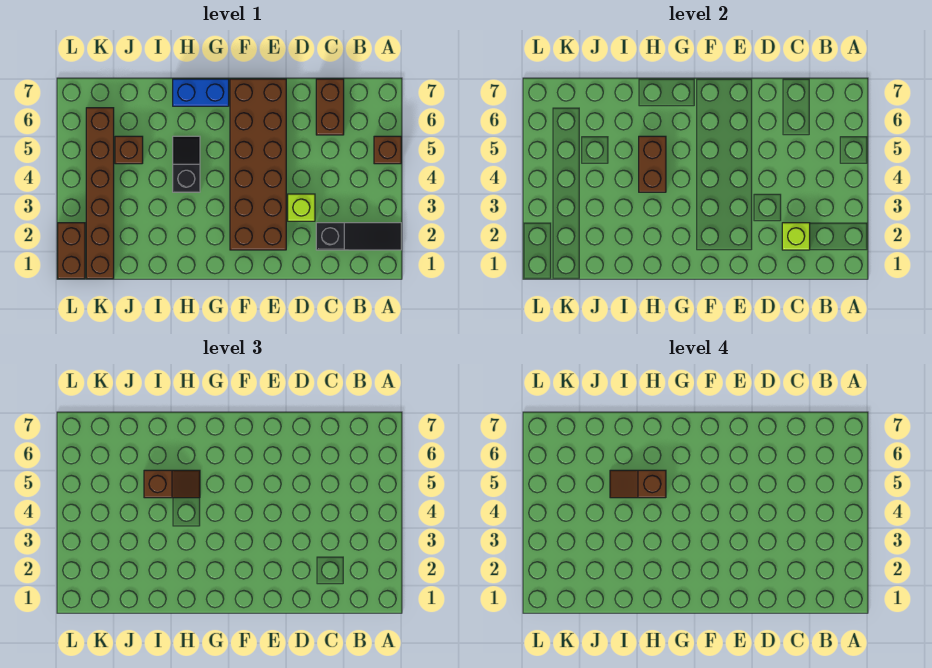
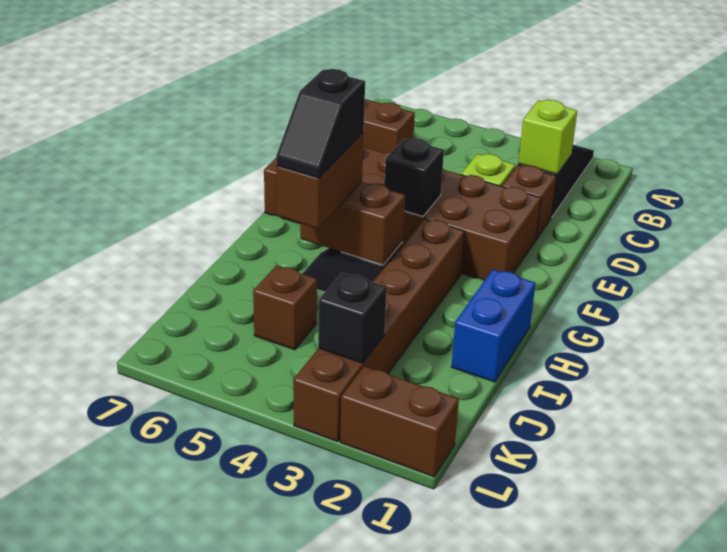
brown brick A5 level 1 -> brown brick D2 level 1
none -> black brick F4 level 2
blue brick G7:H7 level 1 -> blue brick H1:I1 level 1
brown slope H5:I5 level 3 top I -> brown brick H5:I5 level 3
brown slope H5:I5 level 4 top H -> black slope H5:I5 level 4 top H
brown brick K1:K6 level 1 -> brown brick G3:L3 level 1
none -> black brick K3 level 2

